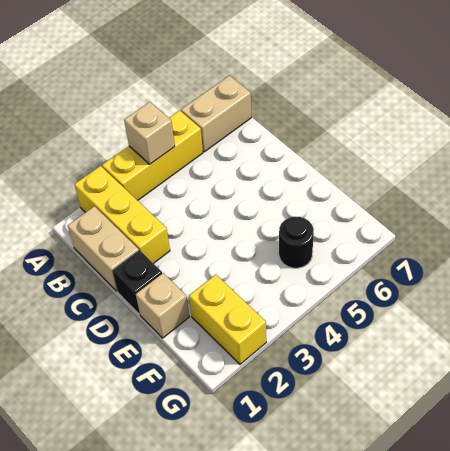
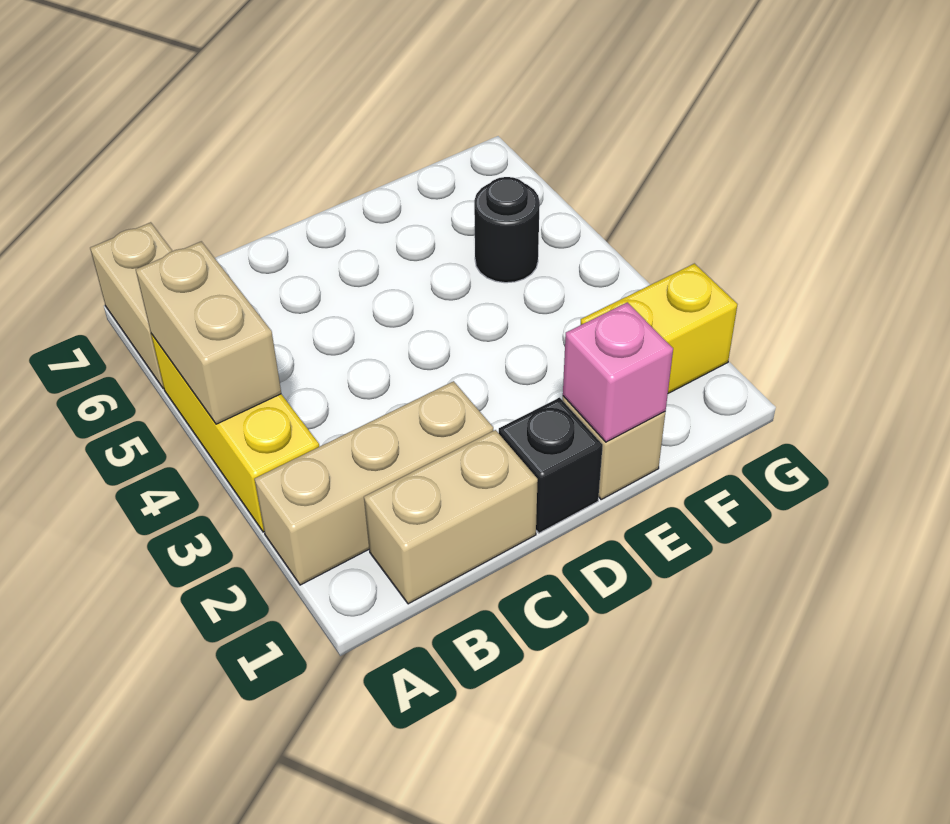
yellow brick A2:C2 level 1 -> tan brick A2:C2 level 1
tan brick A4 level 2 -> tan brick A4:A5 level 2
none -> pink brick E1 level 2

